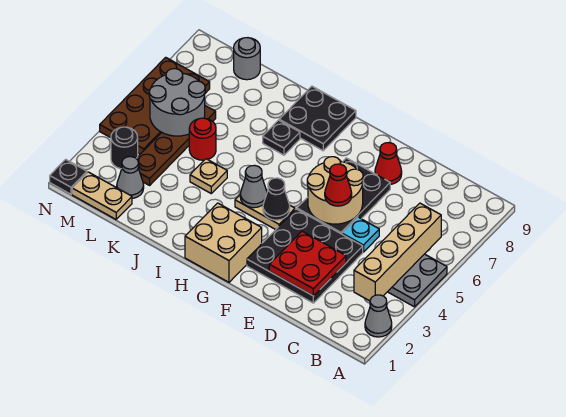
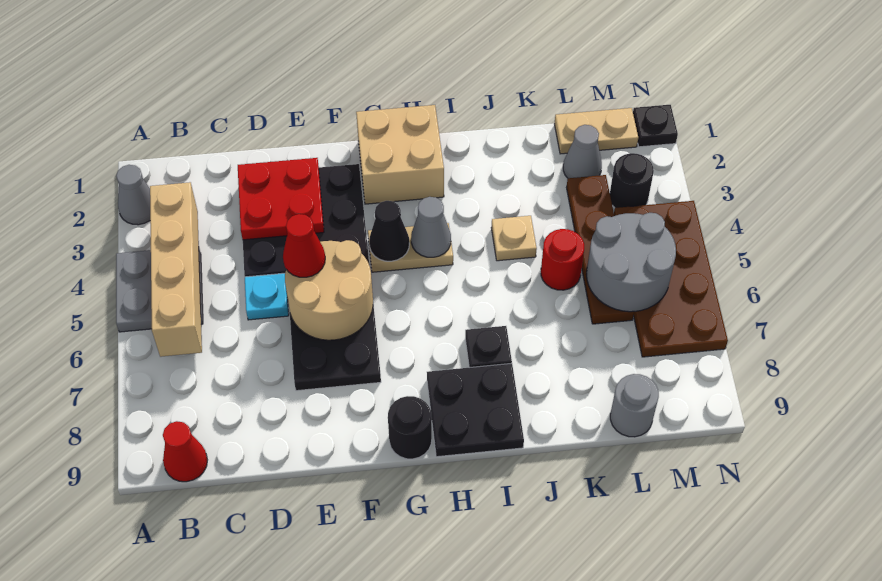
red cone E8 level 1 -> red cone B9 level 1
none -> black round brick G9 level 1

